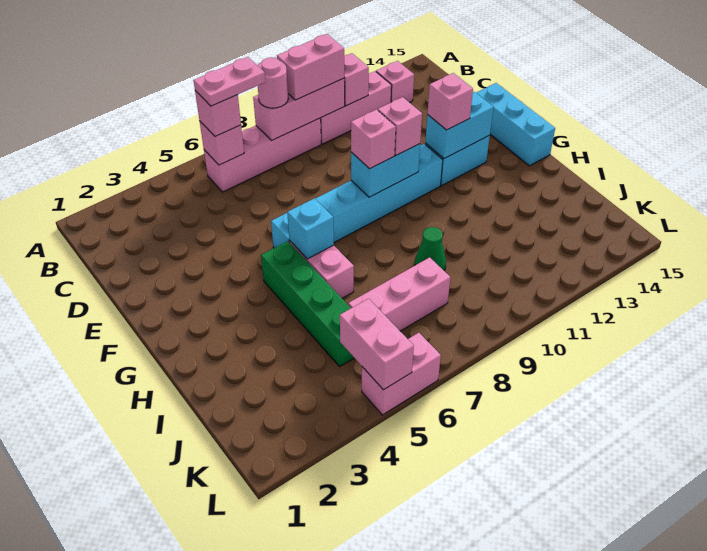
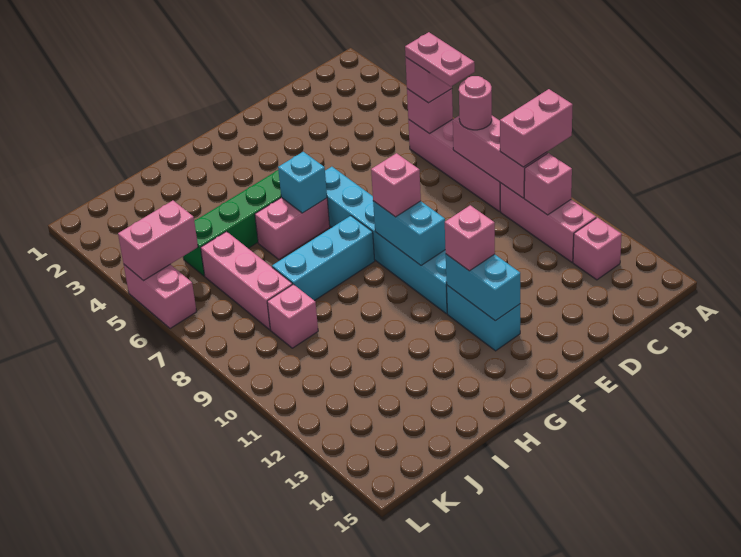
pink brick B9:B10 level 3 -> pink brick A10:B10 level 3
cyan brick E15:G15 level 1 -> cyan brick G8:I8 level 1
pink brick F10 level 3 -> pink brick J9 level 1
green cone I9 level 1 -> none

